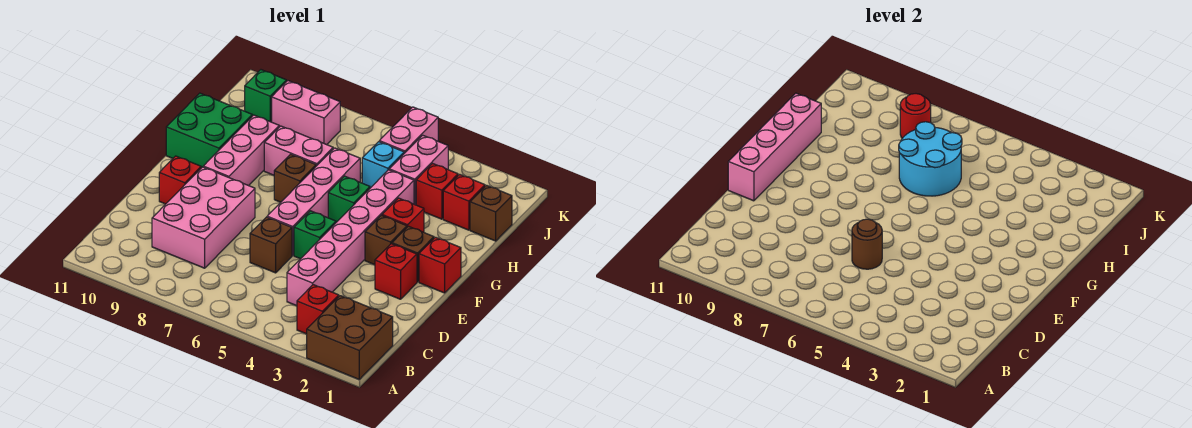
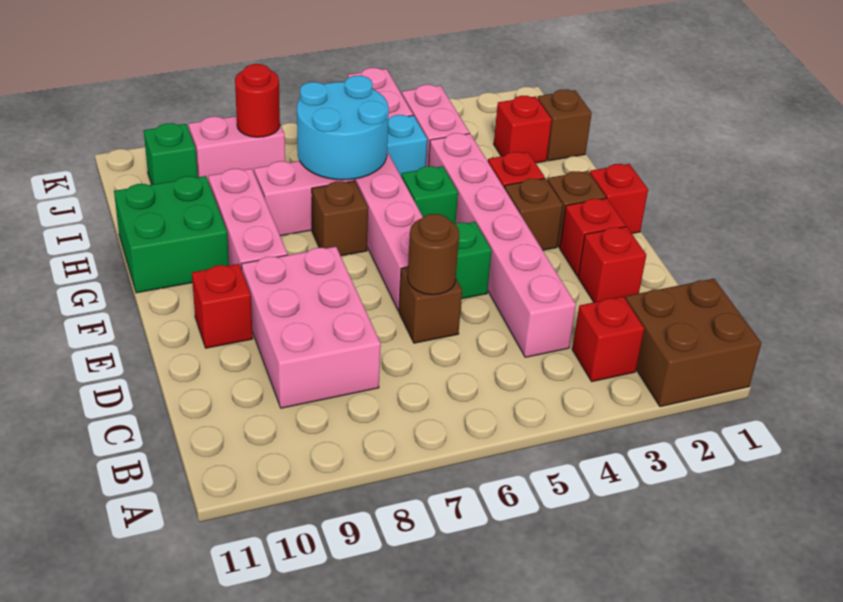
pink brick E11:H11 level 2 -> none
red brick I3 level 1 -> red brick D2 level 1

